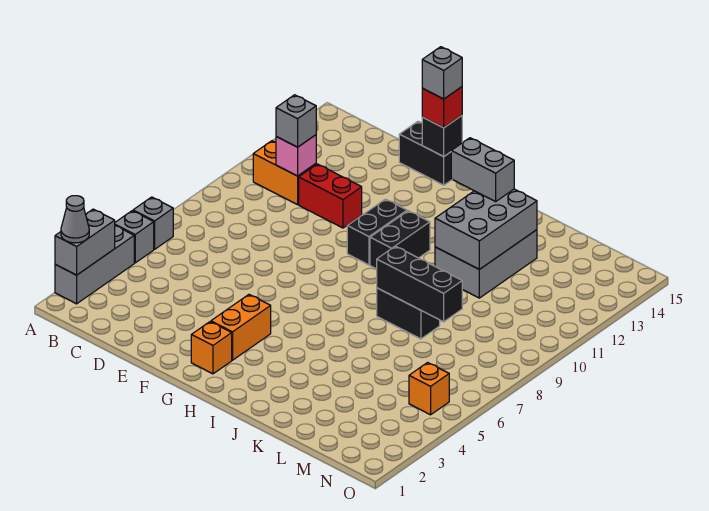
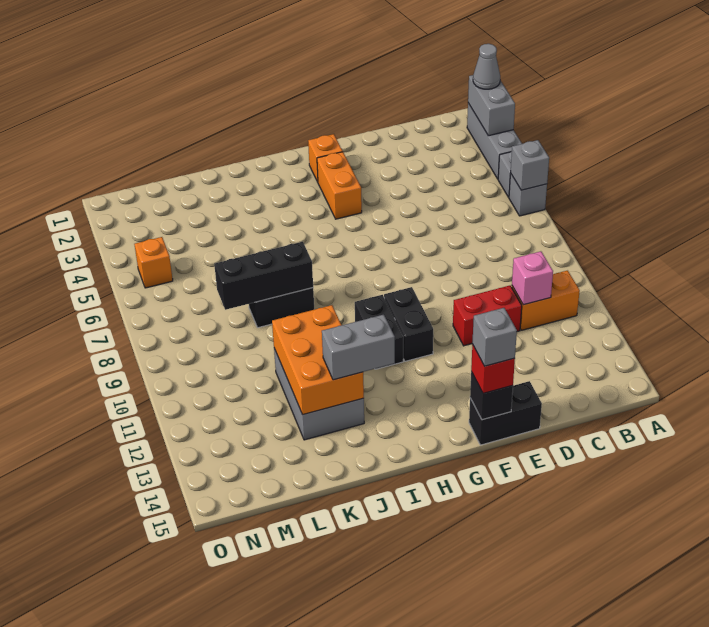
grey brick C11 level 3 -> grey brick A6 level 2
grey brick J11:K13 level 2 -> orange brick J11:K13 level 2

